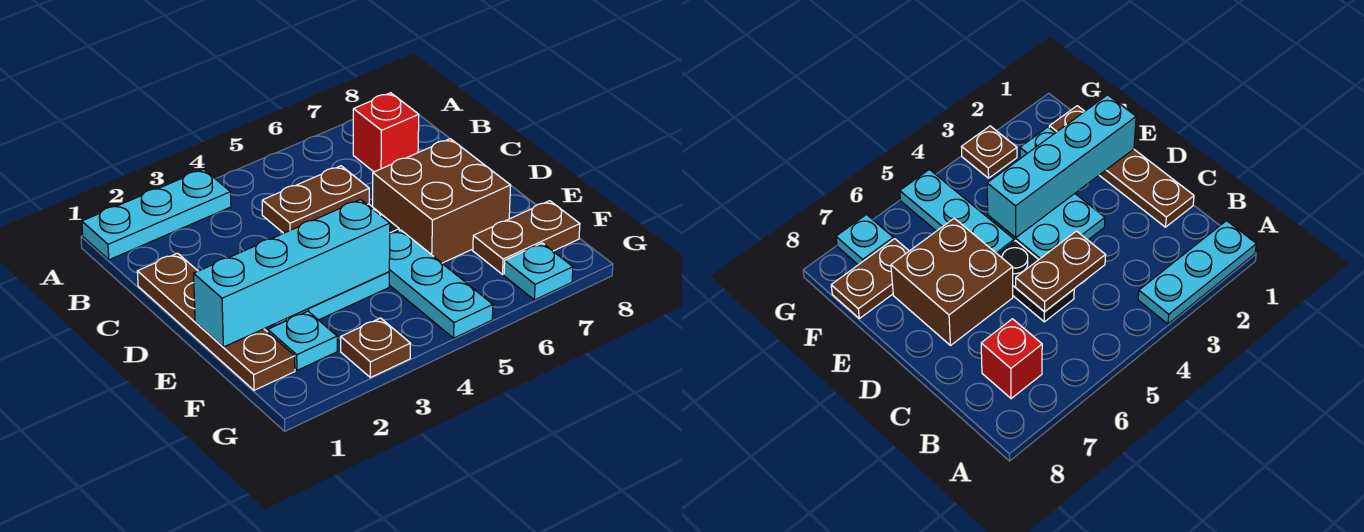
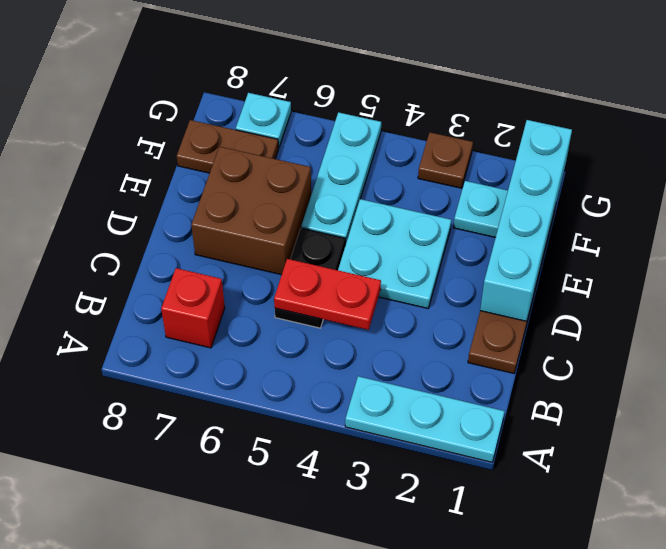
brown plate C4:C5 level 2 -> red plate C4:C5 level 2
cyan brick E1:E4 level 2 -> cyan brick D1:G1 level 2

